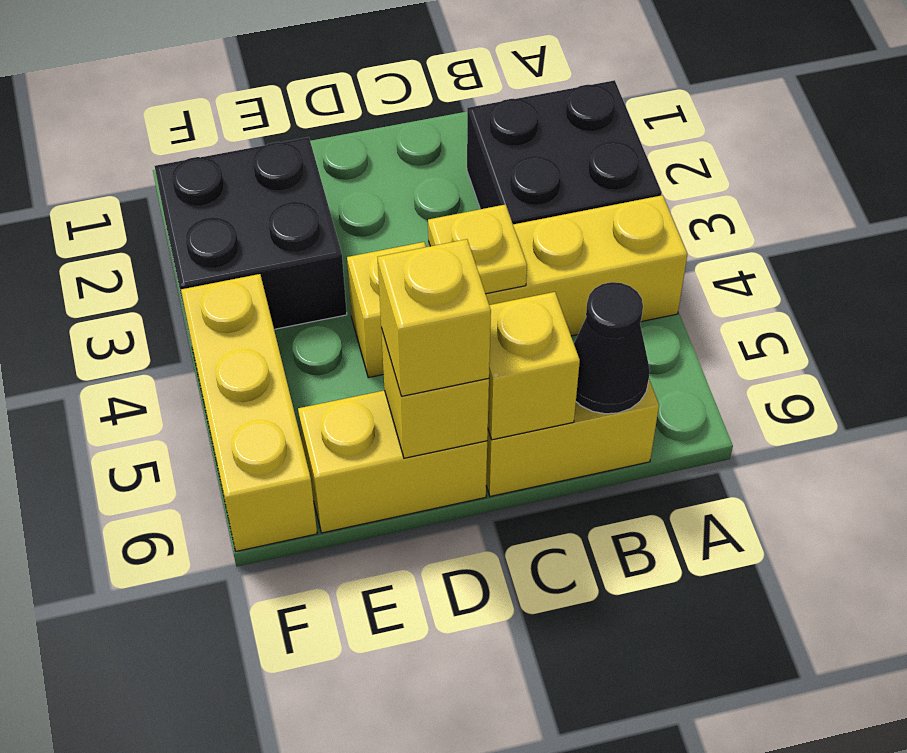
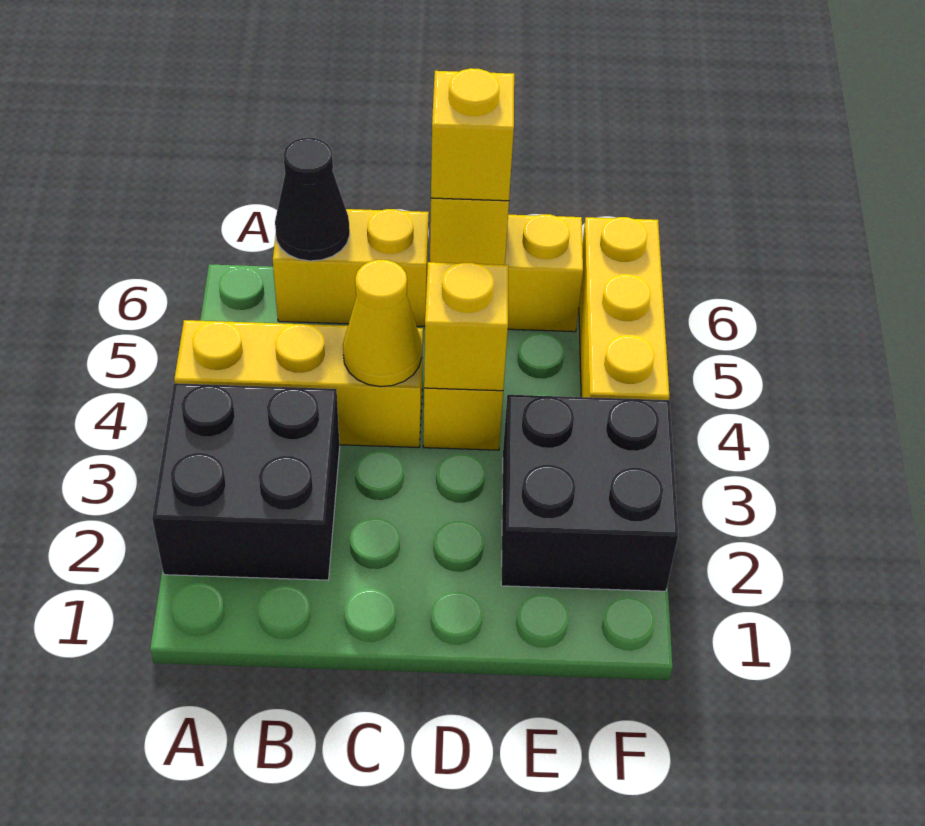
yellow plate C4 level 2 -> yellow cone C4 level 2
yellow brick C6 level 2 -> yellow brick D4 level 2

